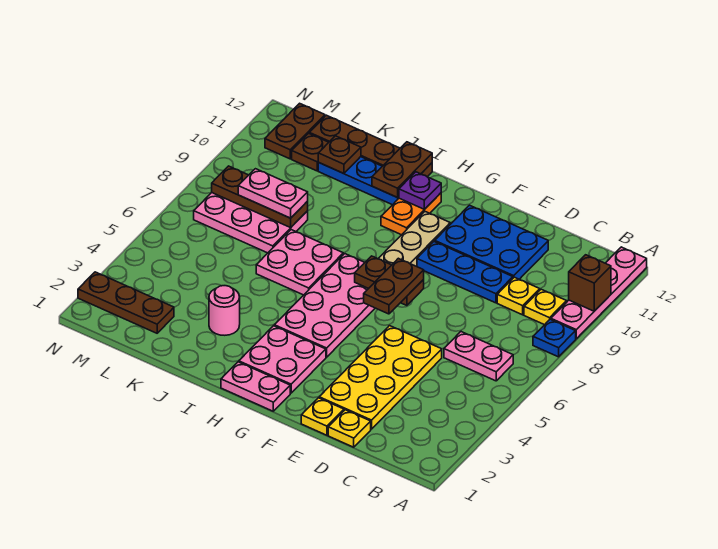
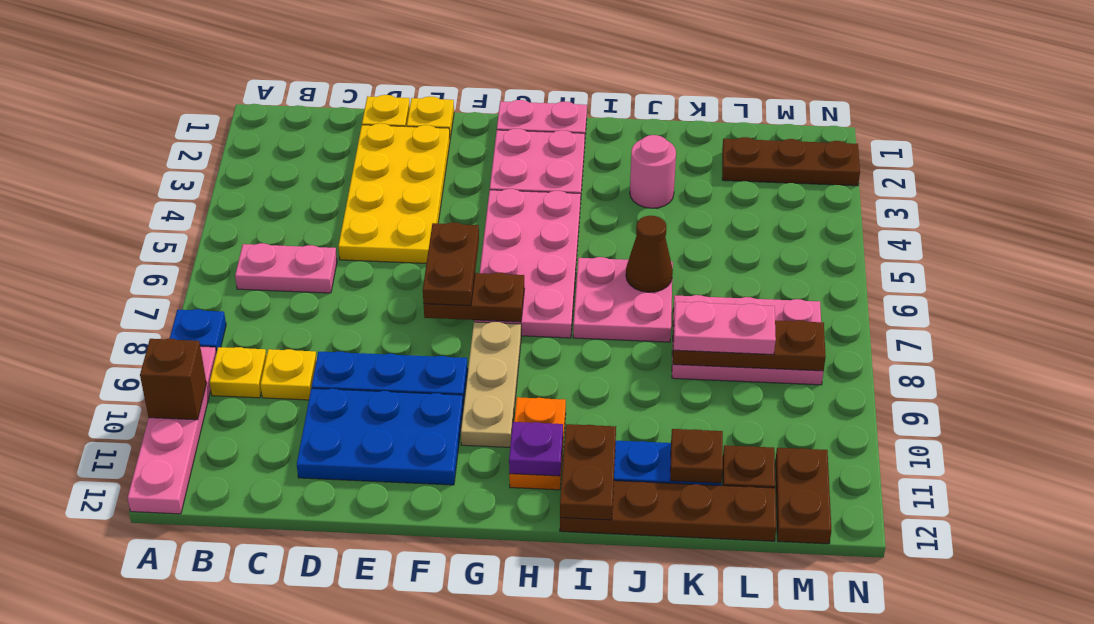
none -> brown cone J6 level 2

